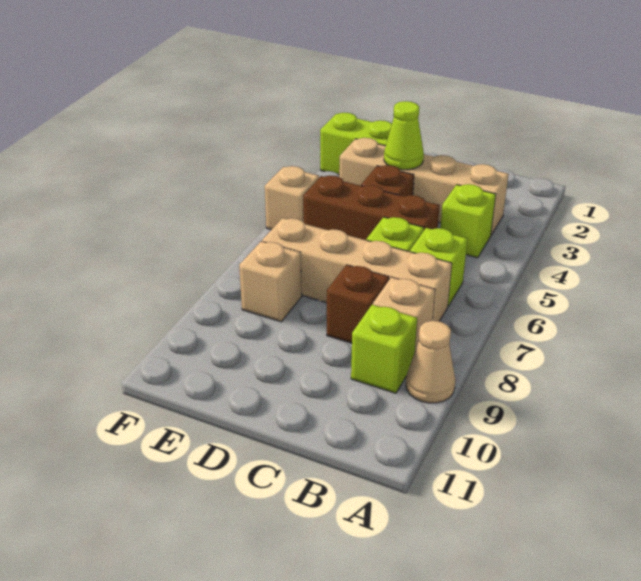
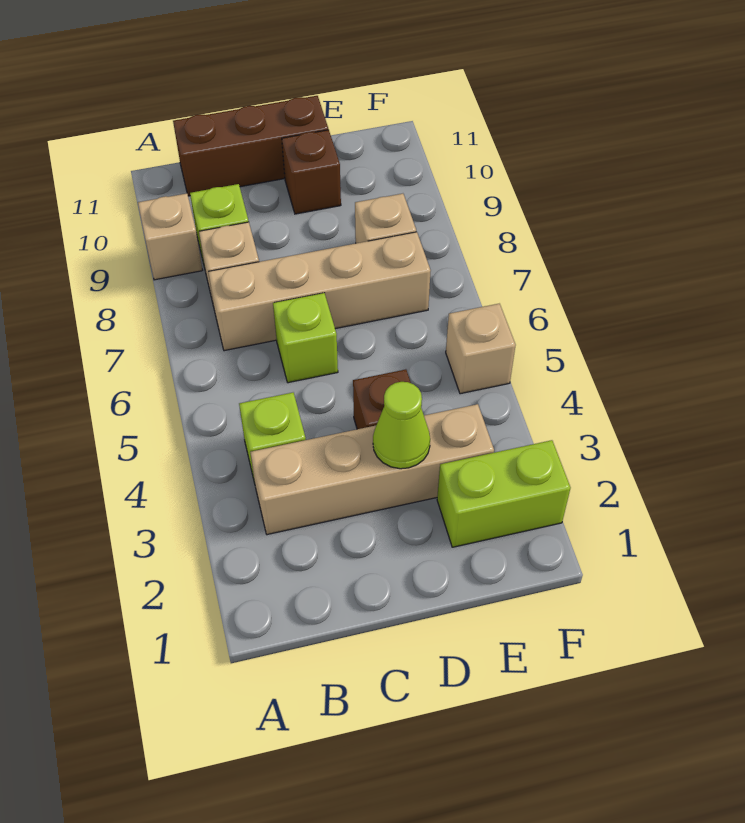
tan cone A9 level 1 -> tan brick A9 level 1
lime brick B6 level 1 -> none
brown brick C5:E5 level 1 -> brown brick B11:D11 level 1
brown brick C8 level 1 -> brown brick D10 level 1

